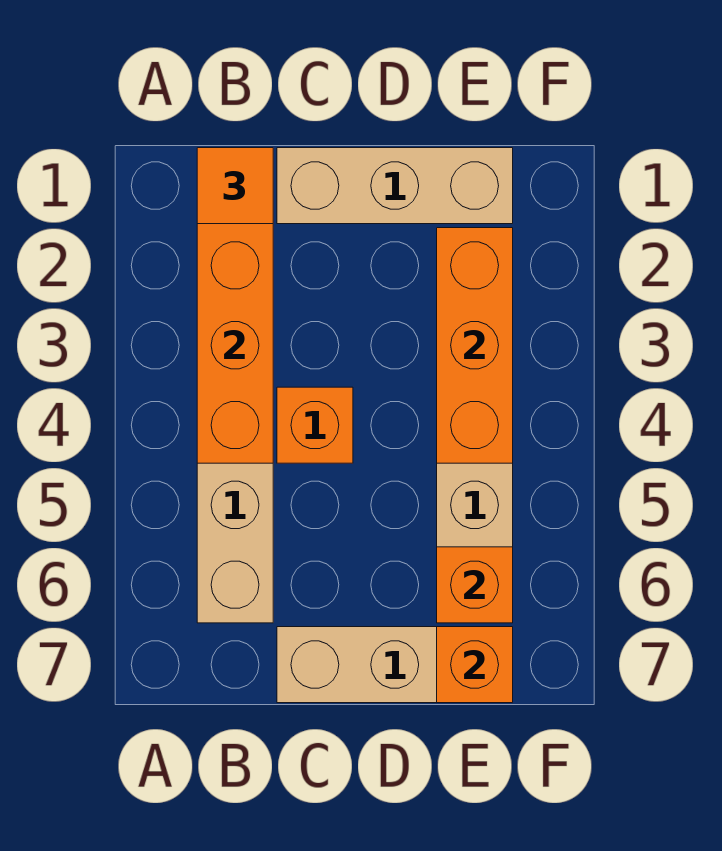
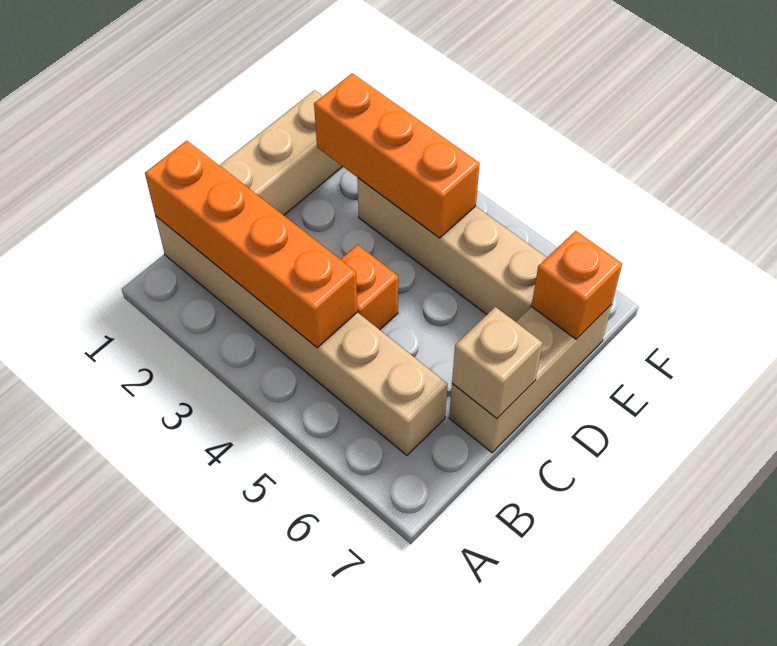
orange tile B1 level 3 -> none
none -> tan brick C7 level 2
orange brick E6 level 2 -> none

